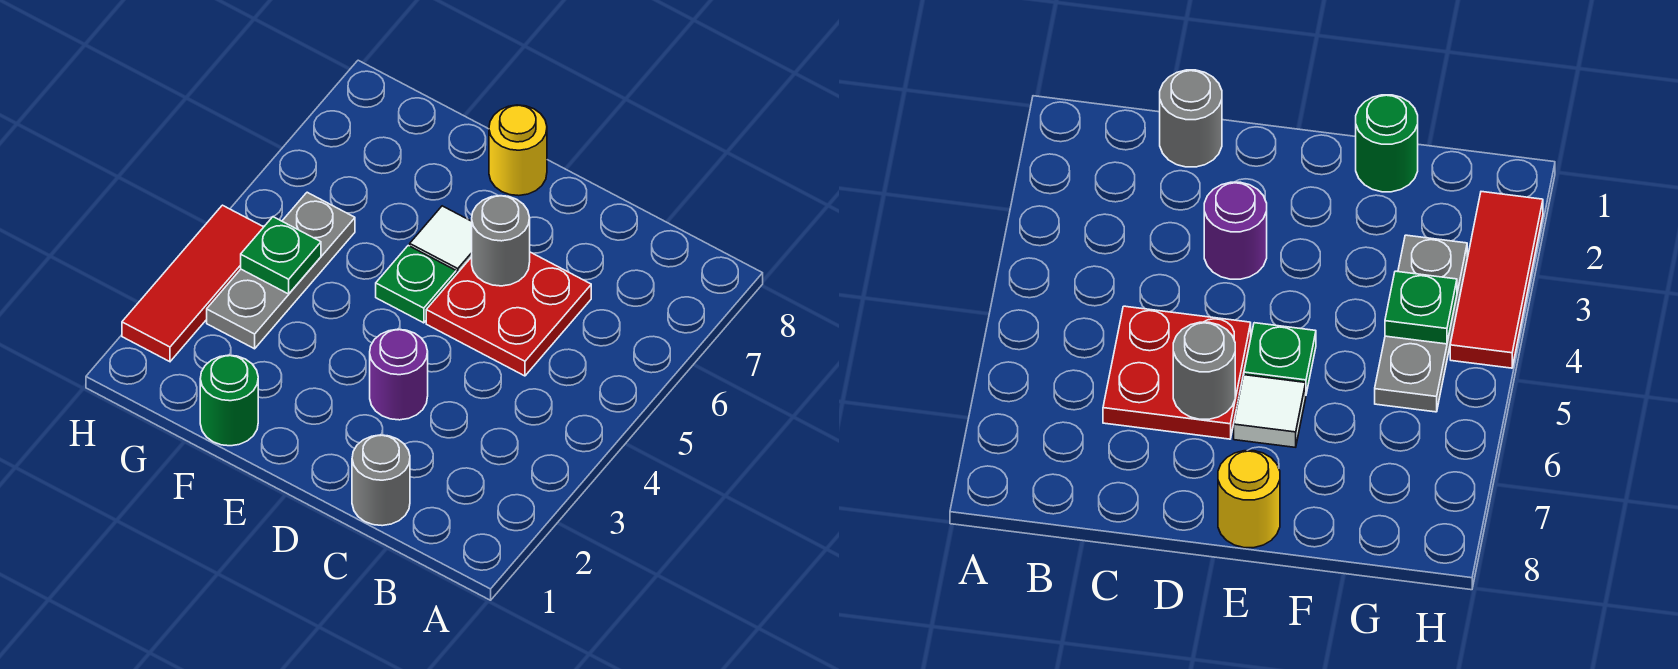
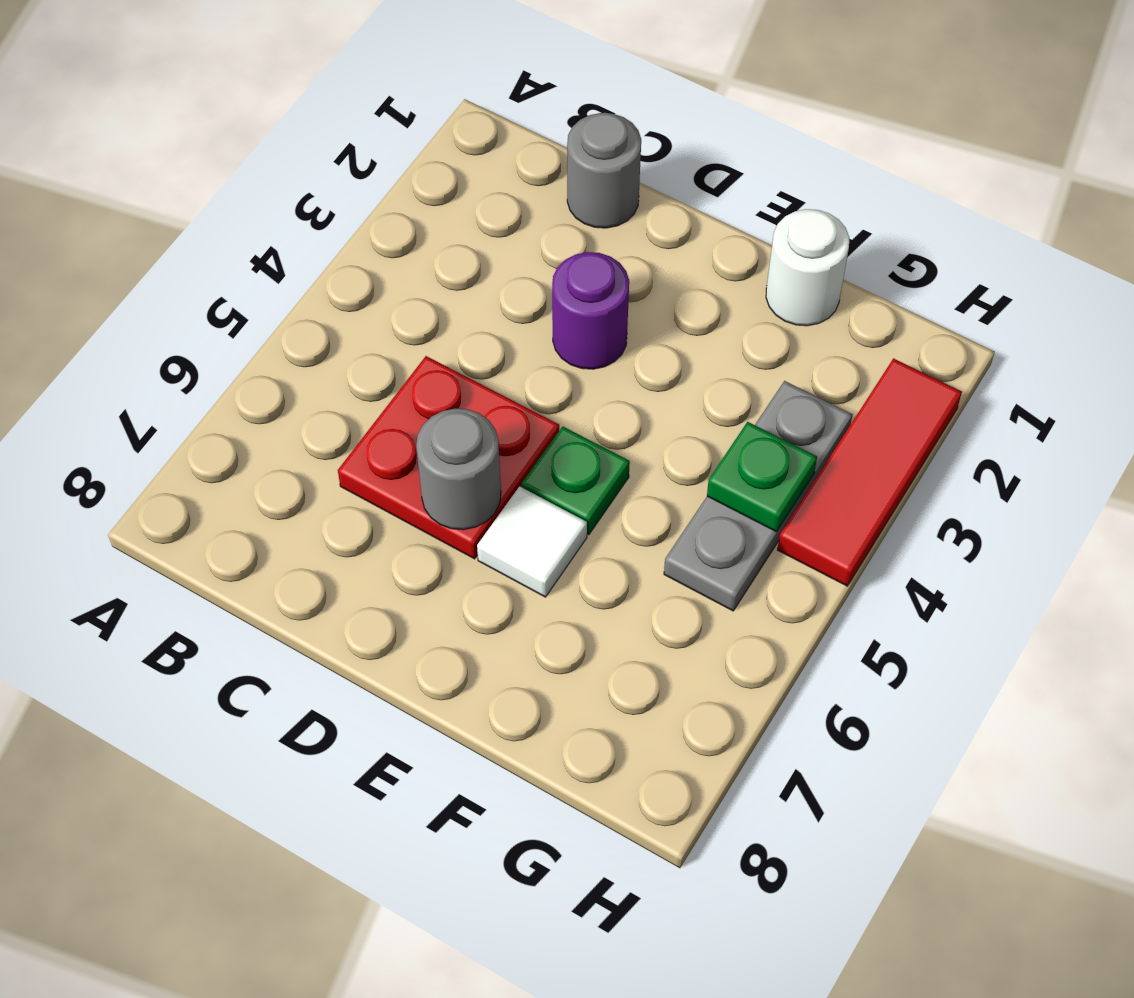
yellow round brick E8 level 1 -> none
green round brick F1 level 1 -> white round brick F1 level 1

